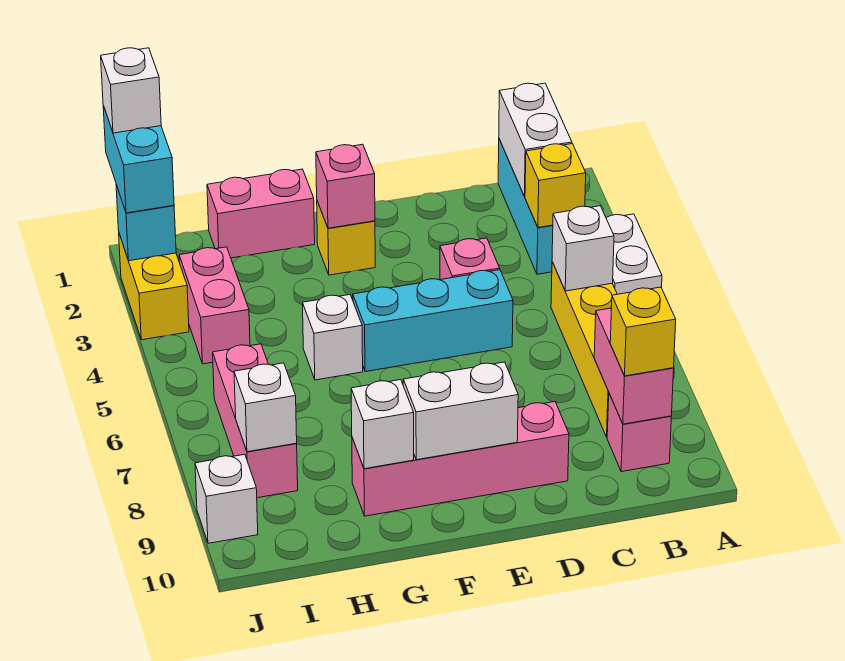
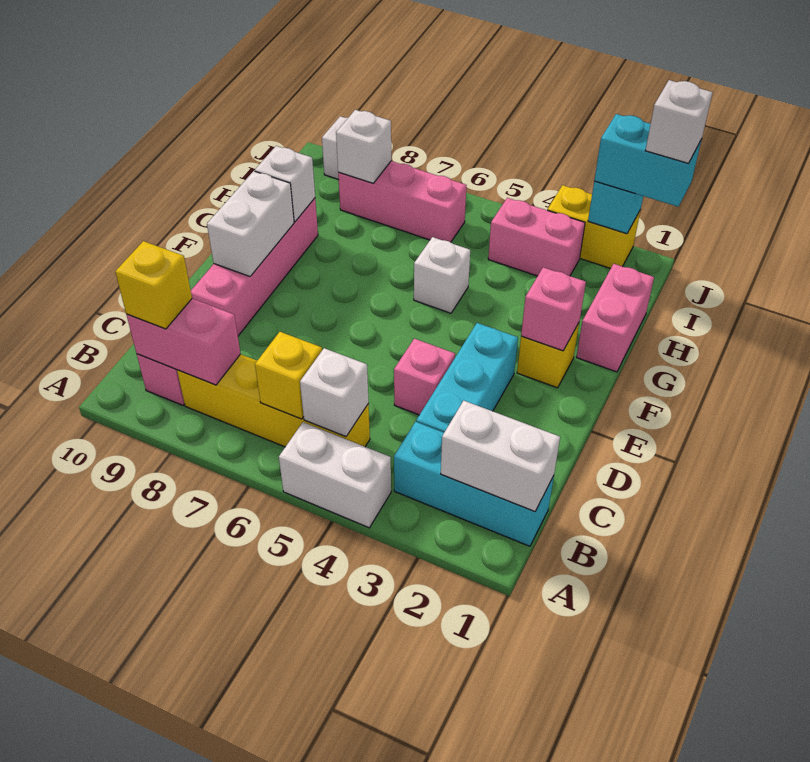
yellow brick B3 level 2 -> yellow brick B6 level 2
cyan brick D5:F5 level 1 -> cyan brick C3:E3 level 1

